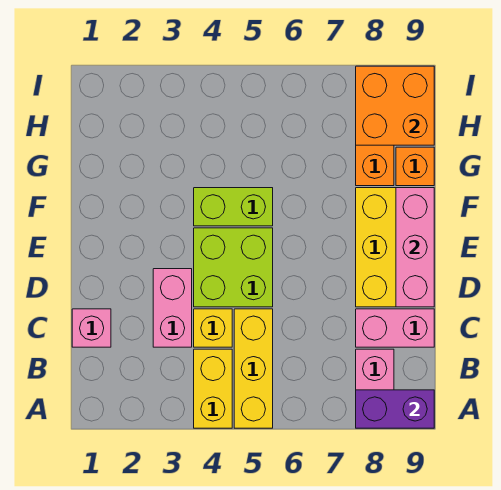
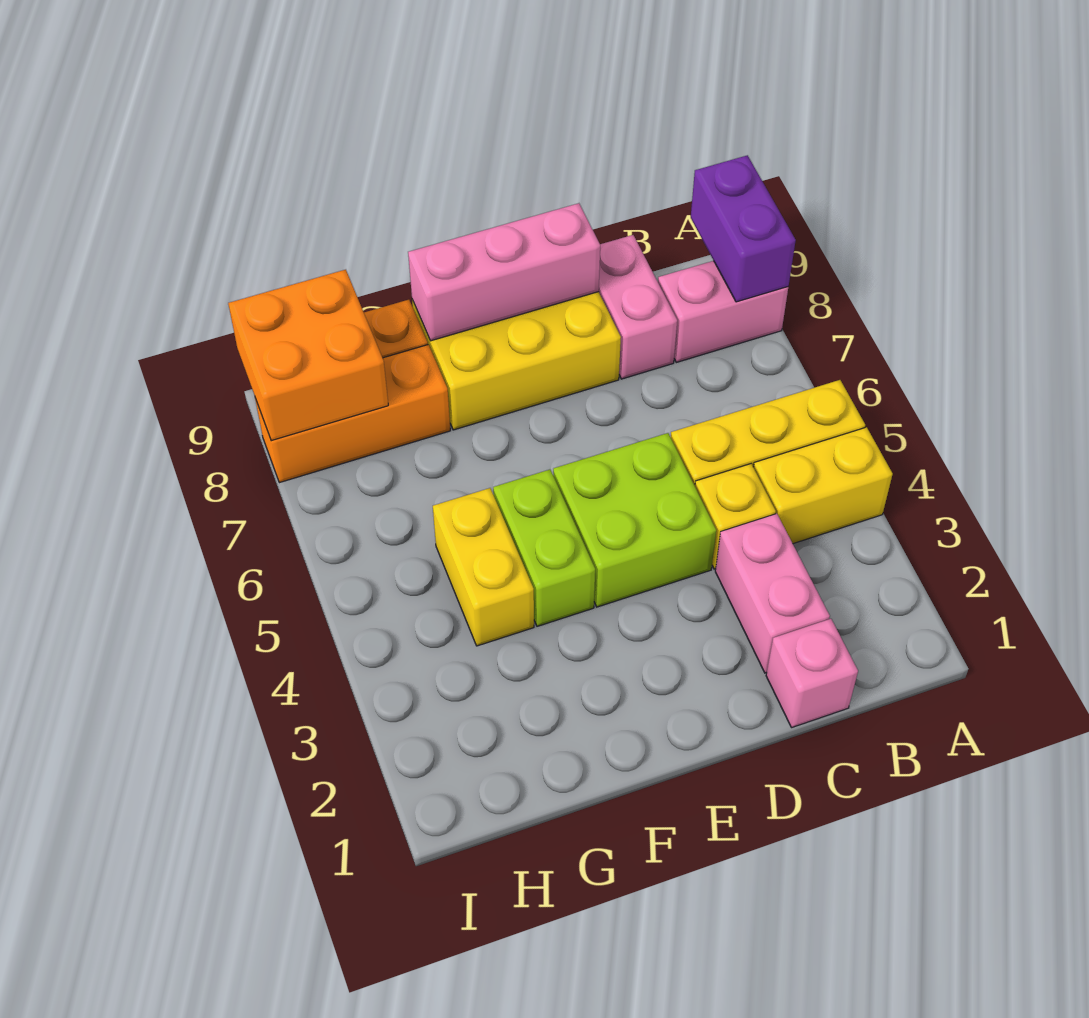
pink brick C3:D3 level 1 -> pink brick C2:C3 level 1
none -> yellow brick G4:G5 level 1

